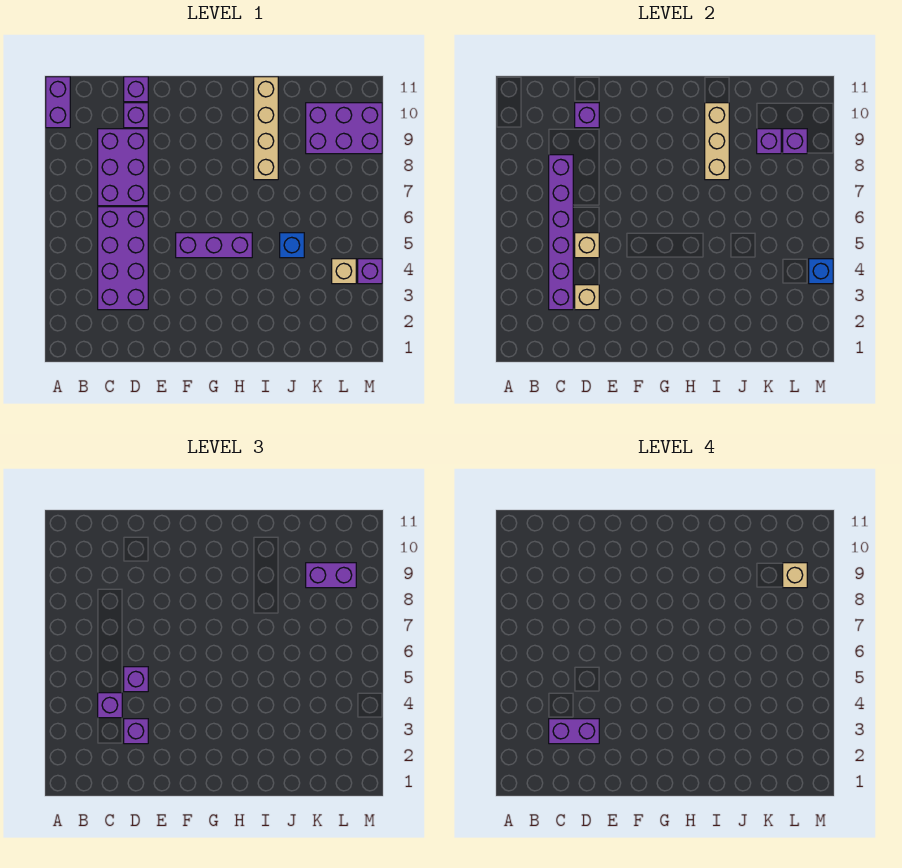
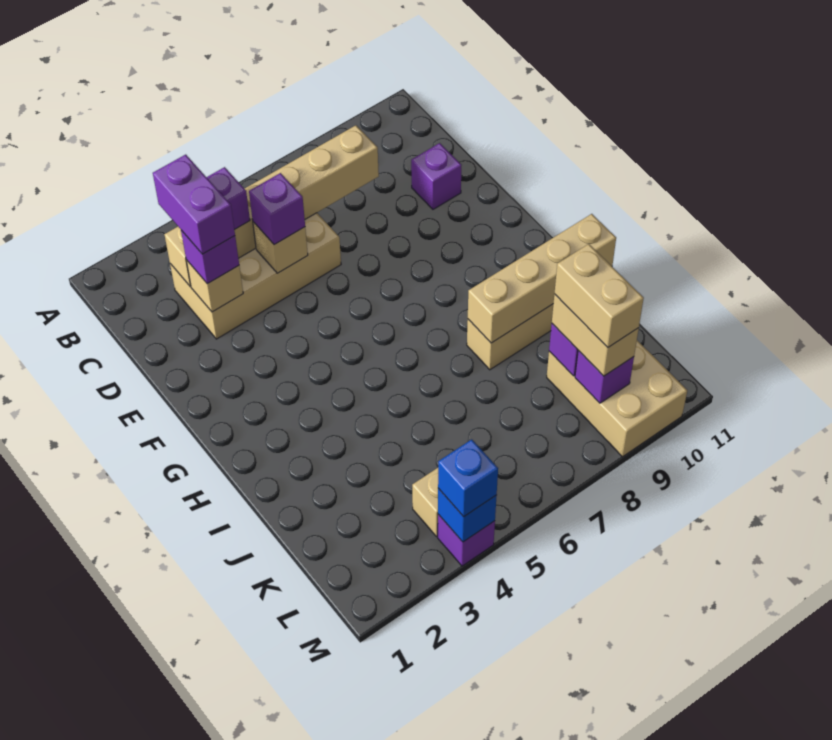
purple brick A10:A11 level 1 -> none
purple brick C3:D6 level 1 -> tan brick C3:D6 level 1
purple brick C3:C8 level 2 -> tan brick C3:C8 level 2
purple brick C7:D9 level 1 -> none
purple brick D10 level 2 -> none
purple brick D11 level 1 -> none
purple brick F5:H5 level 1 -> none
tan brick I8:I10 level 2 -> tan brick I8:I11 level 2
blue brick J5 level 1 -> blue brick M4 level 3
purple brick K9:M10 level 1 -> tan brick K9:M10 level 1
purple brick K9:L9 level 3 -> tan brick K9:L9 level 3
tan brick L9 level 4 -> tan brick K9:L9 level 4

